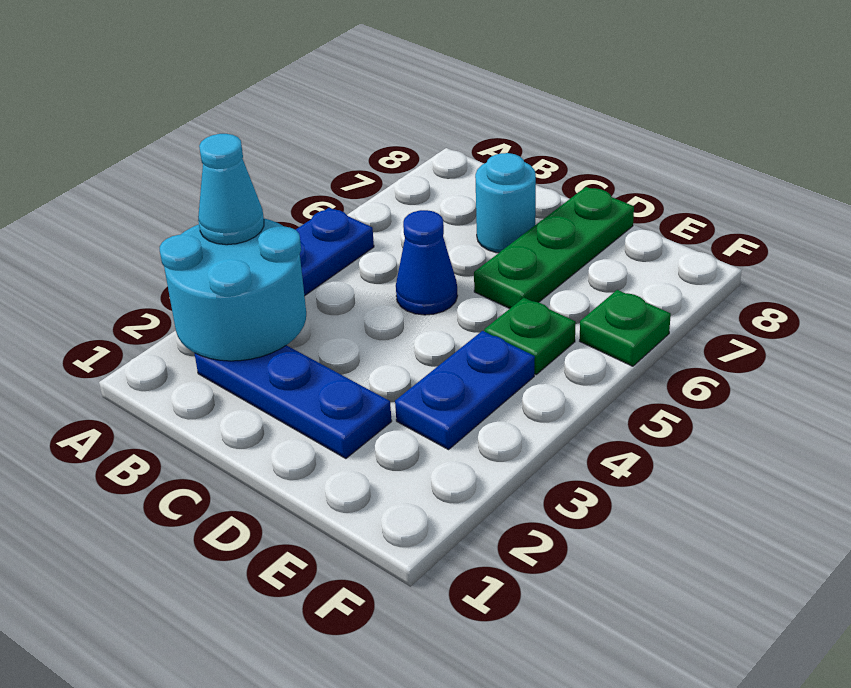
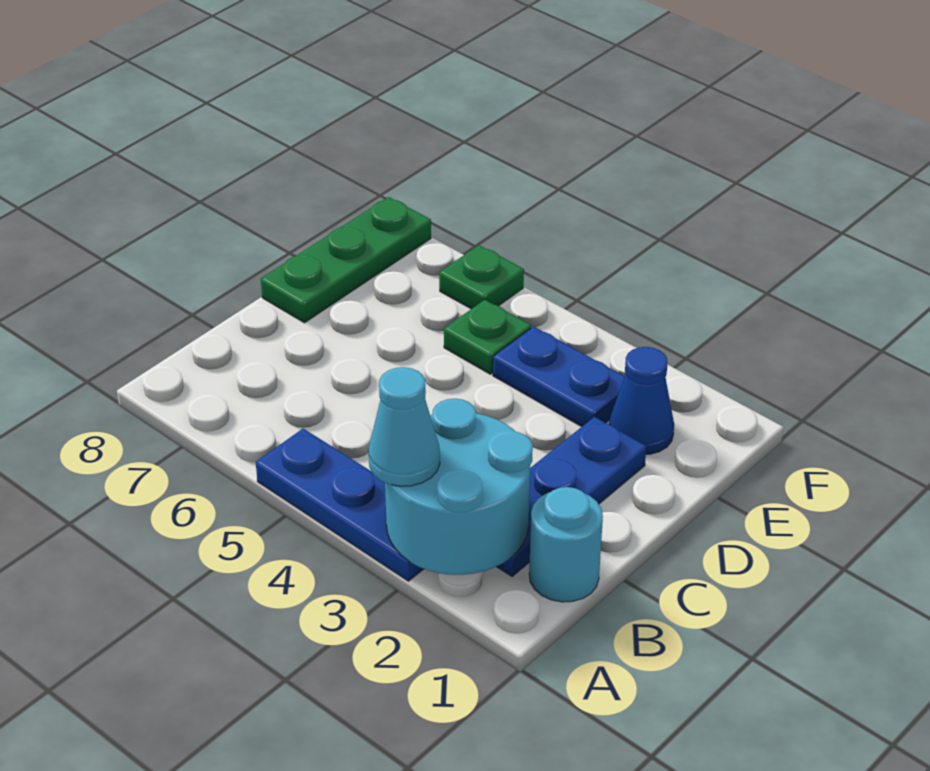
blue cone C5 level 1 -> blue cone E2 level 1
cyan round brick C7 level 1 -> cyan round brick B1 level 1
green plate D6:D8 level 1 -> green plate D8:F8 level 1

